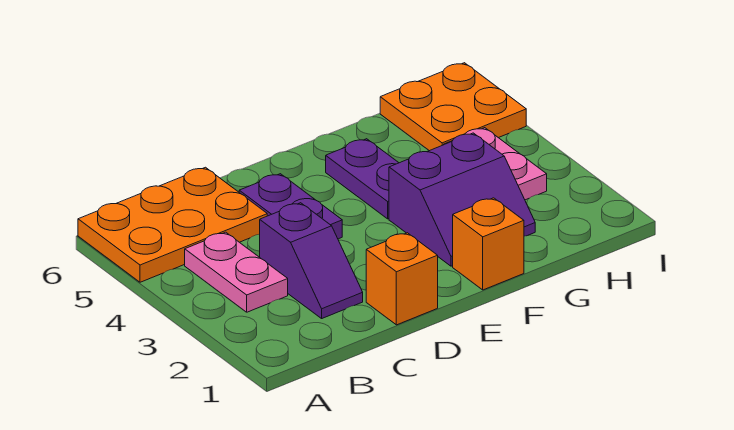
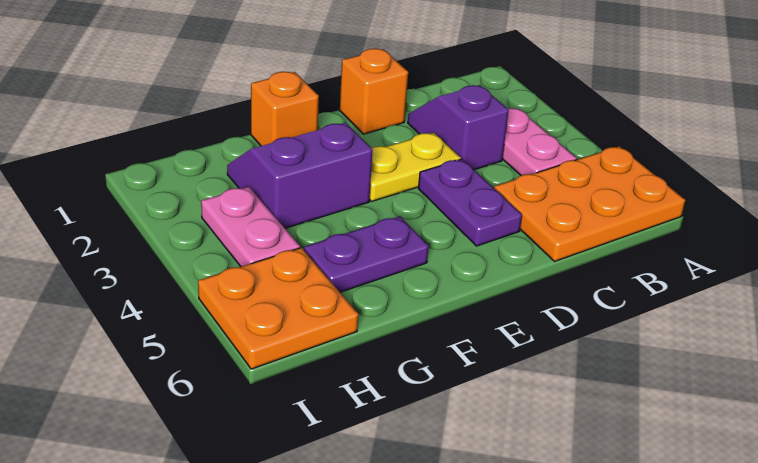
none -> yellow plate D3:E3 level 1
purple plate F4:F5 level 1 -> purple plate F5:G5 level 1

